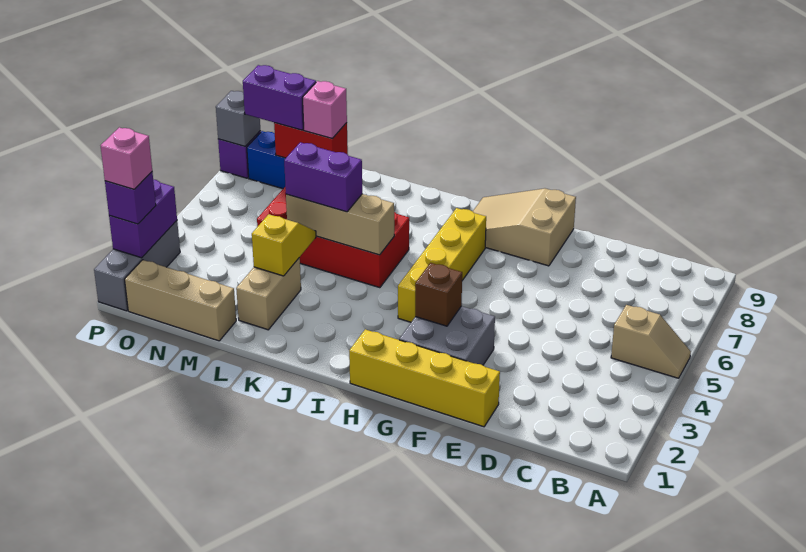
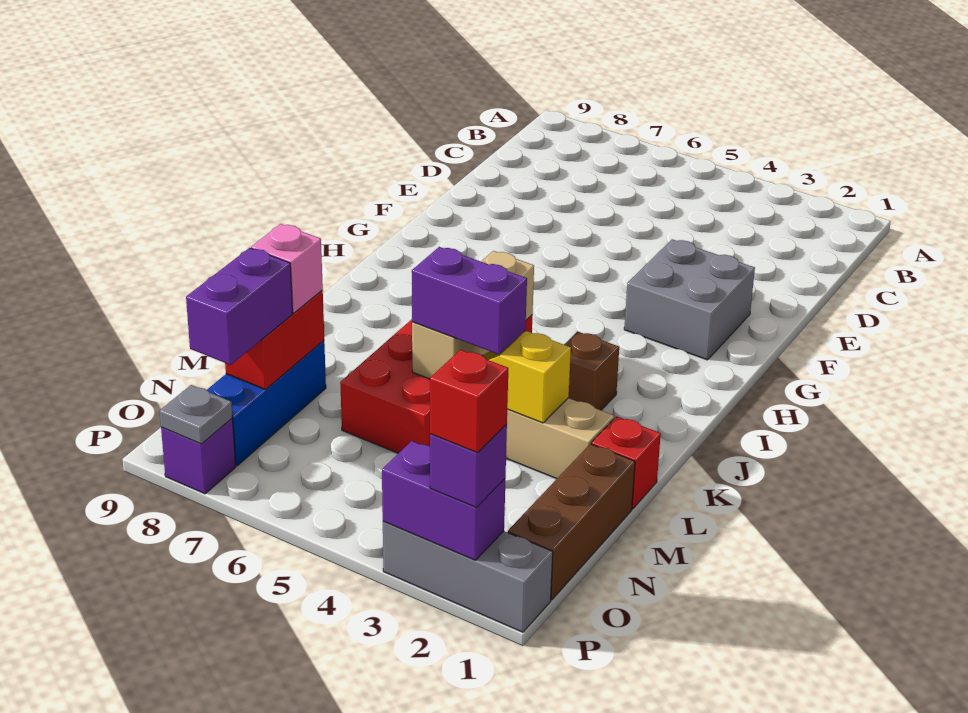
tan slope A5:B5 level 1 top B -> none
yellow brick E1:H1 level 1 -> none
tan slope F8:H9 level 1 top F -> none
brown brick G3 level 2 -> brown brick J3 level 1
yellow brick H4:H7 level 1 -> none
purple brick K5:L5 level 3 -> purple brick L4:L5 level 3
none -> red brick L1 level 1
tan brick M1:O1 level 1 -> brown brick M1:O1 level 1
pink brick P2 level 4 -> red brick P2 level 4
grey brick P8 level 2 -> grey plate P8 level 2

